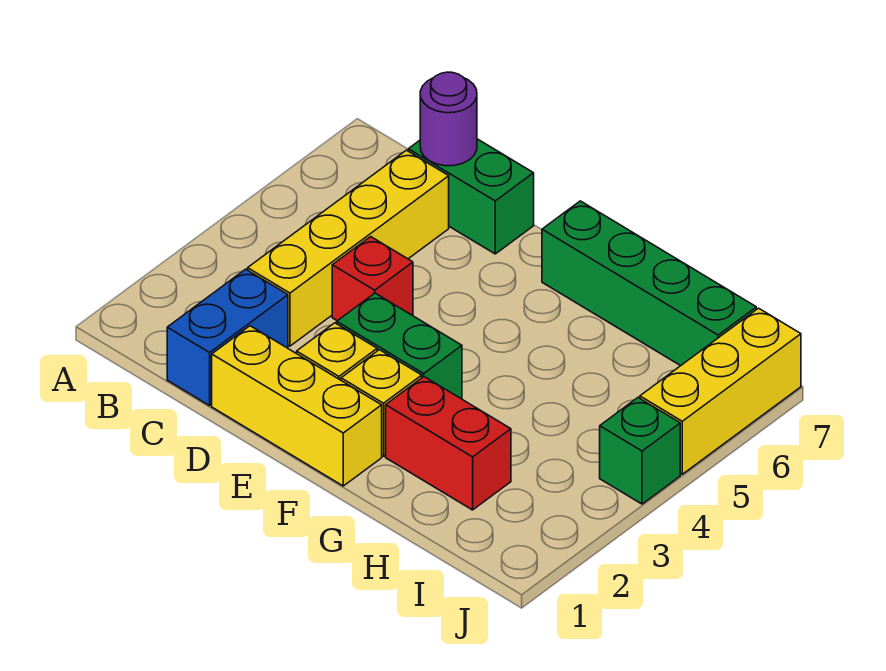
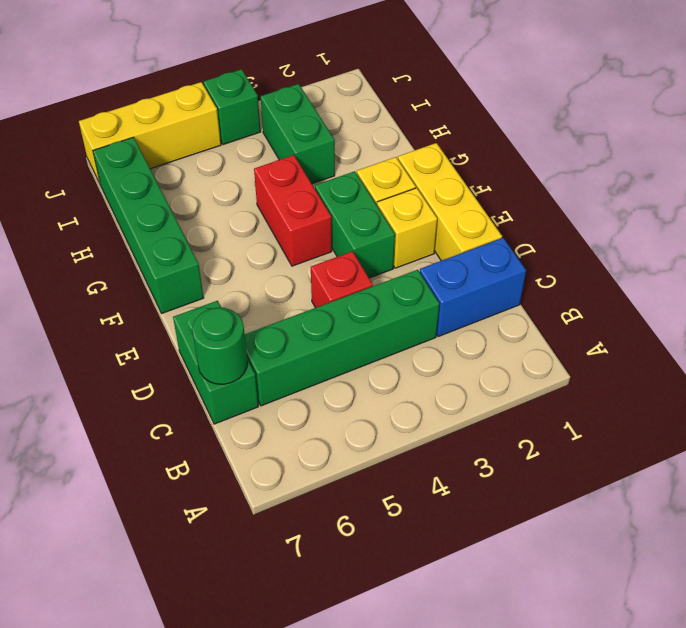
yellow brick C3:C6 level 1 -> green brick C3:C6 level 1
purple round brick C7 level 2 -> green round brick C7 level 2
red brick G2:H2 level 1 -> red brick F4:G4 level 1
none -> green brick H3:I3 level 1

